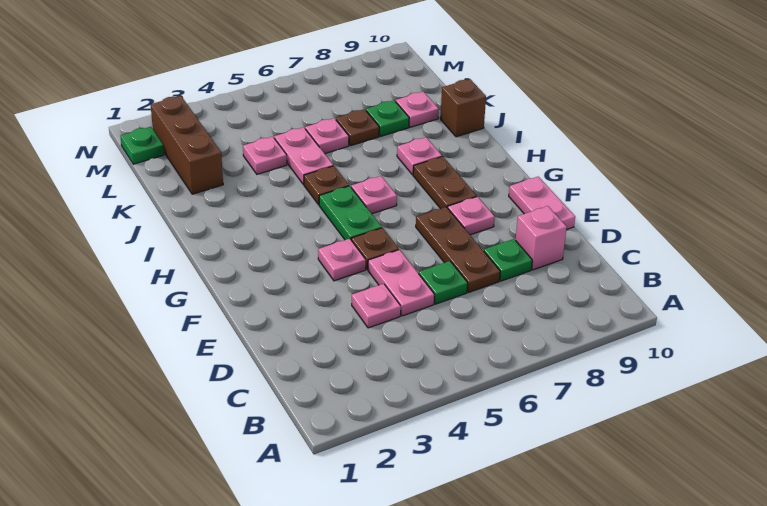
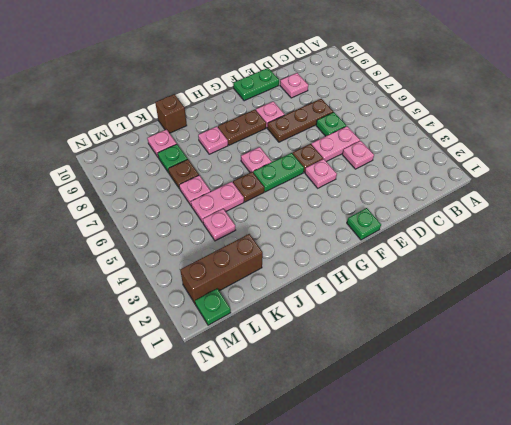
green plate D8 level 1 -> green plate F1 level 1
pink brick D9 level 1 -> pink plate D9 level 1
pink plate E10:F10 level 1 -> green plate E10:F10 level 1

